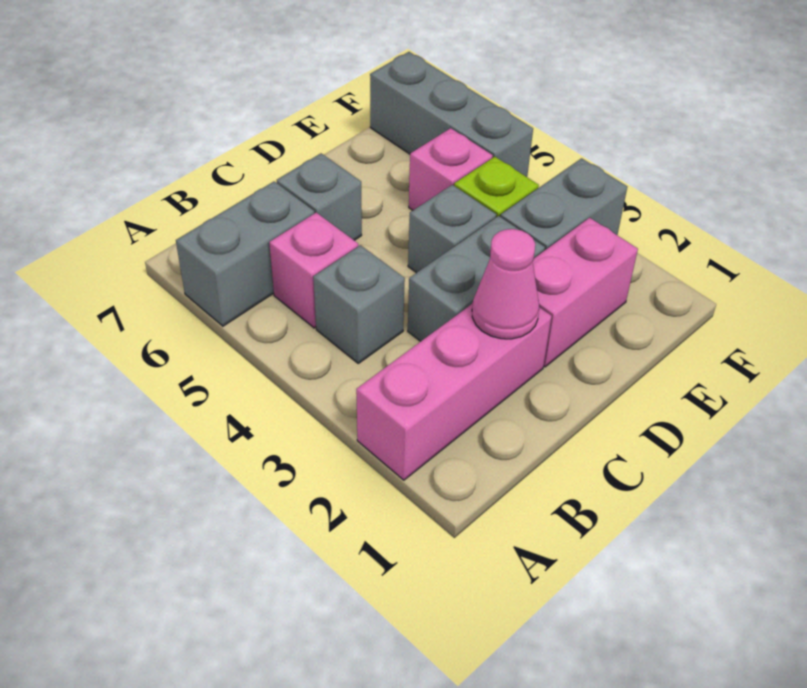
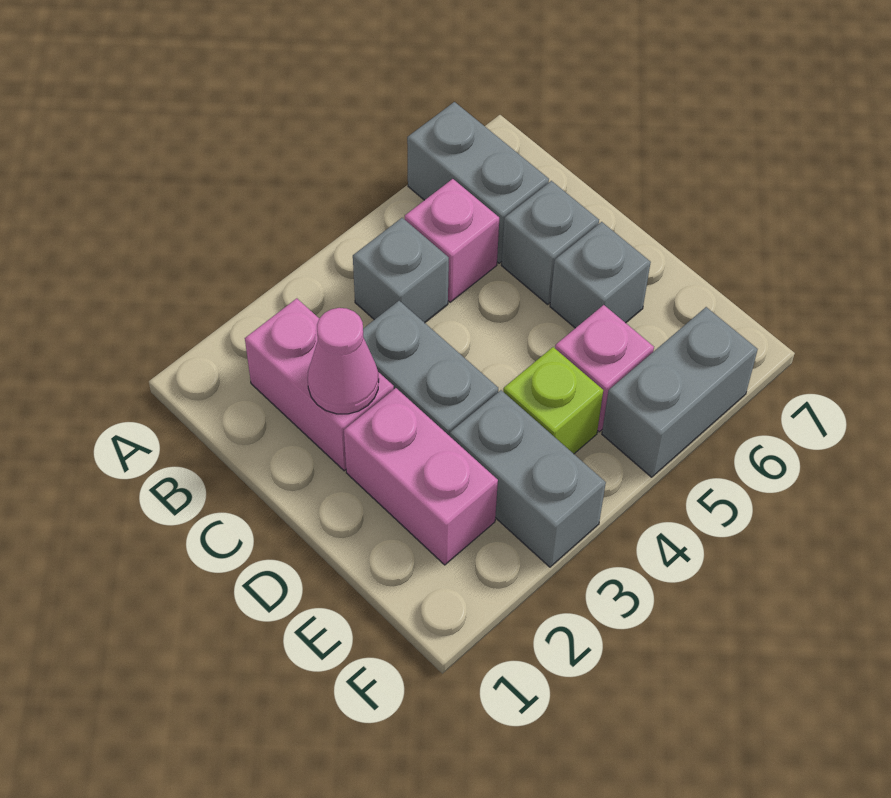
pink brick A2:C2 level 1 -> pink brick B2:C2 level 1
grey brick D4 level 1 -> grey brick D6 level 1
grey brick F5:F7 level 1 -> grey brick F5:F6 level 1

